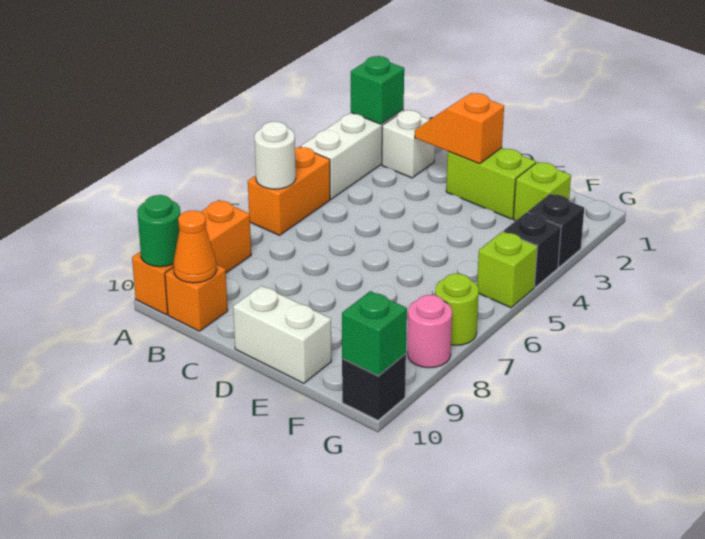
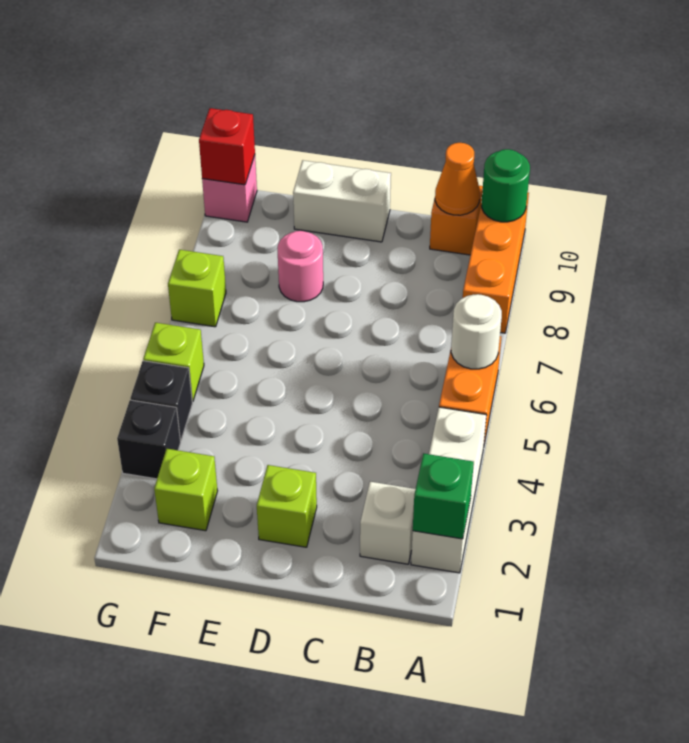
orange slope C2:D2 level 2 top D -> none
lime brick D2:E2 level 1 -> lime brick D2 level 1
lime round brick G7 level 1 -> lime brick G7 level 1
pink round brick G8 level 1 -> pink round brick E8 level 1
black brick G10 level 1 -> pink brick G10 level 1
green brick G10 level 2 -> red brick G10 level 2

